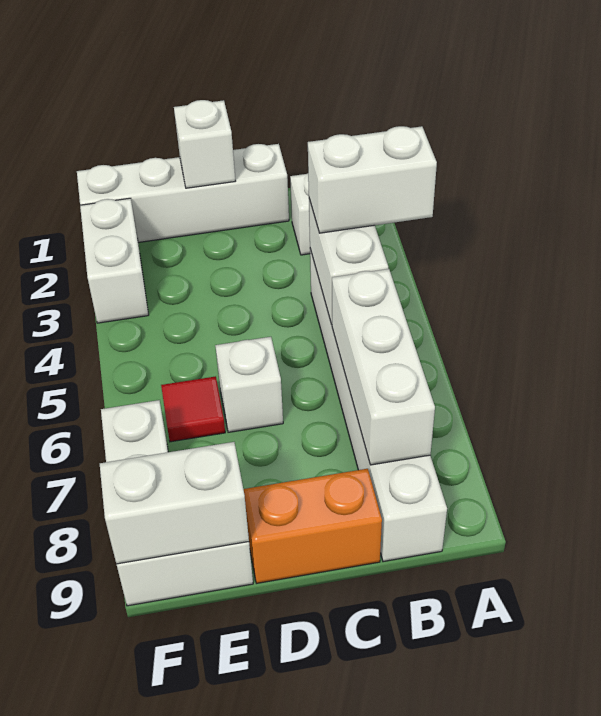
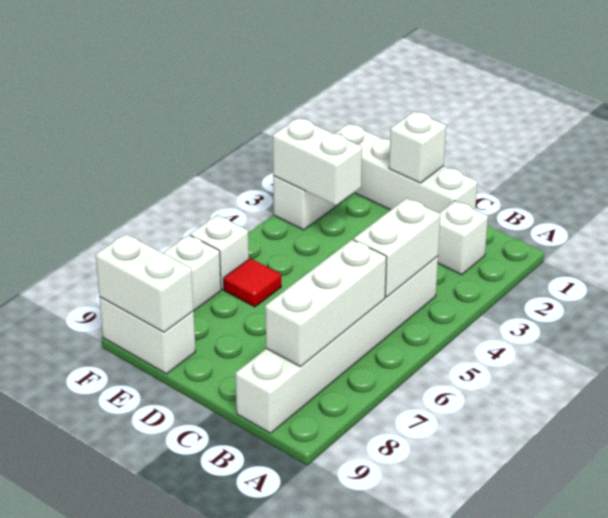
white brick A4:B4 level 3 -> white brick E3:F3 level 2
orange brick C9:D9 level 1 -> none
white brick D6 level 1 -> white brick F6 level 1

